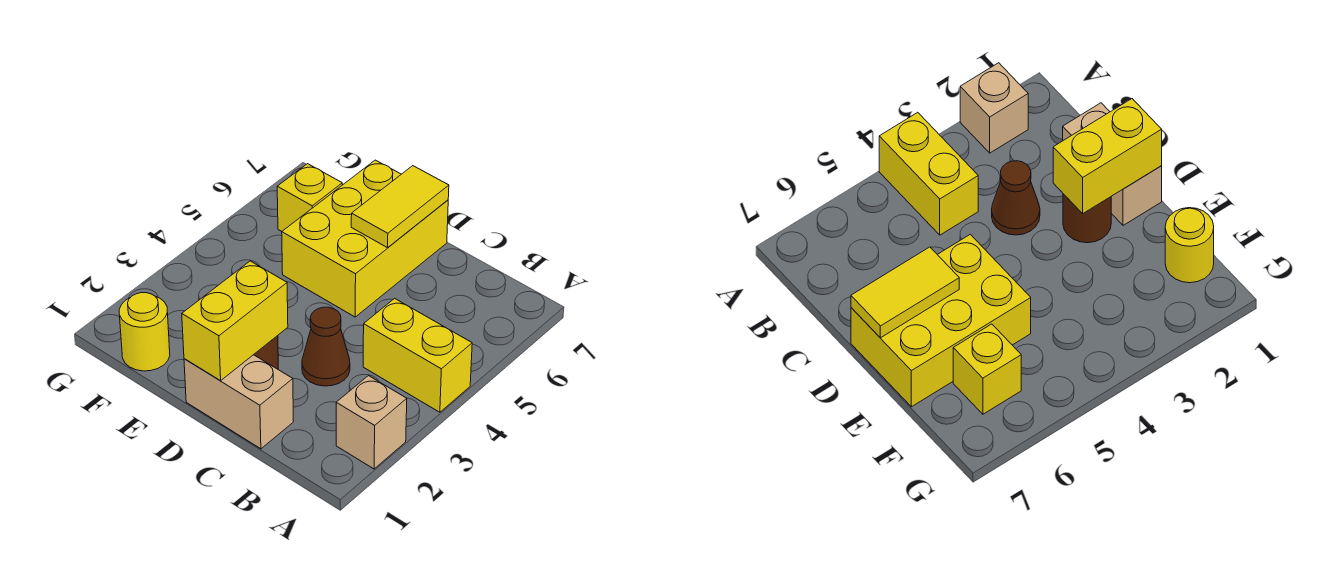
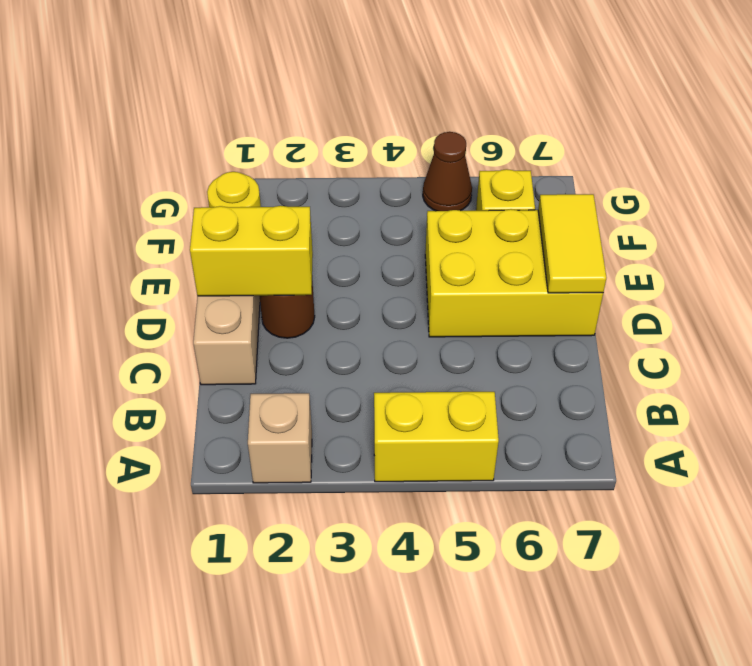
yellow brick A4:B4 level 1 -> yellow brick A4:A5 level 1
brown cone C3 level 1 -> brown cone G5 level 1
yellow tile D6:D7 level 2 -> yellow tile D7:E7 level 2

